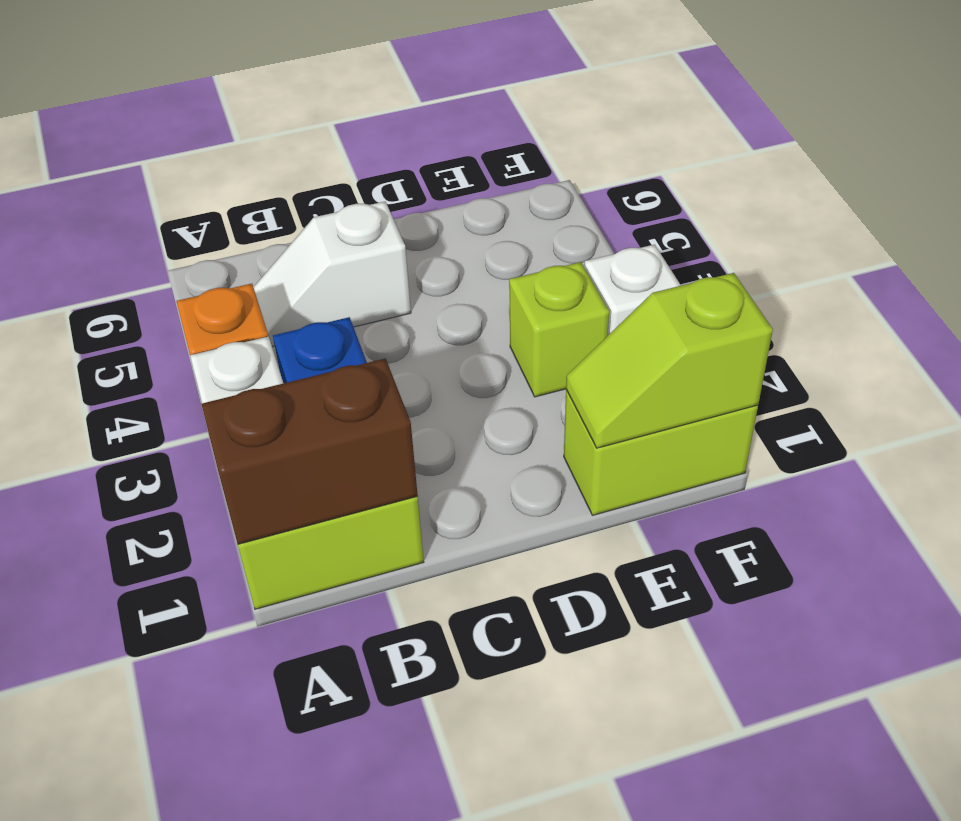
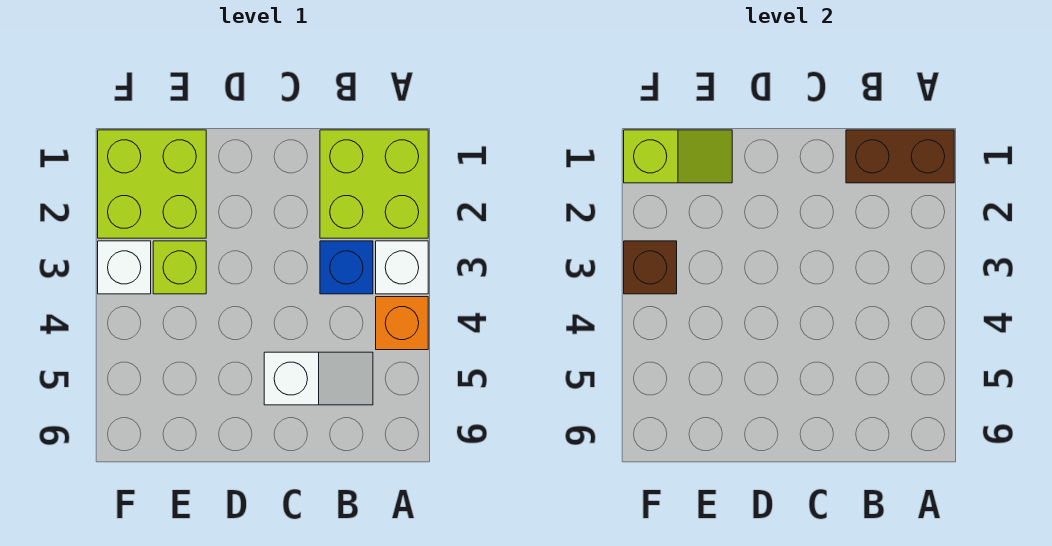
lime brick E1:F1 level 1 -> lime brick E1:F2 level 1
none -> brown brick F3 level 2

